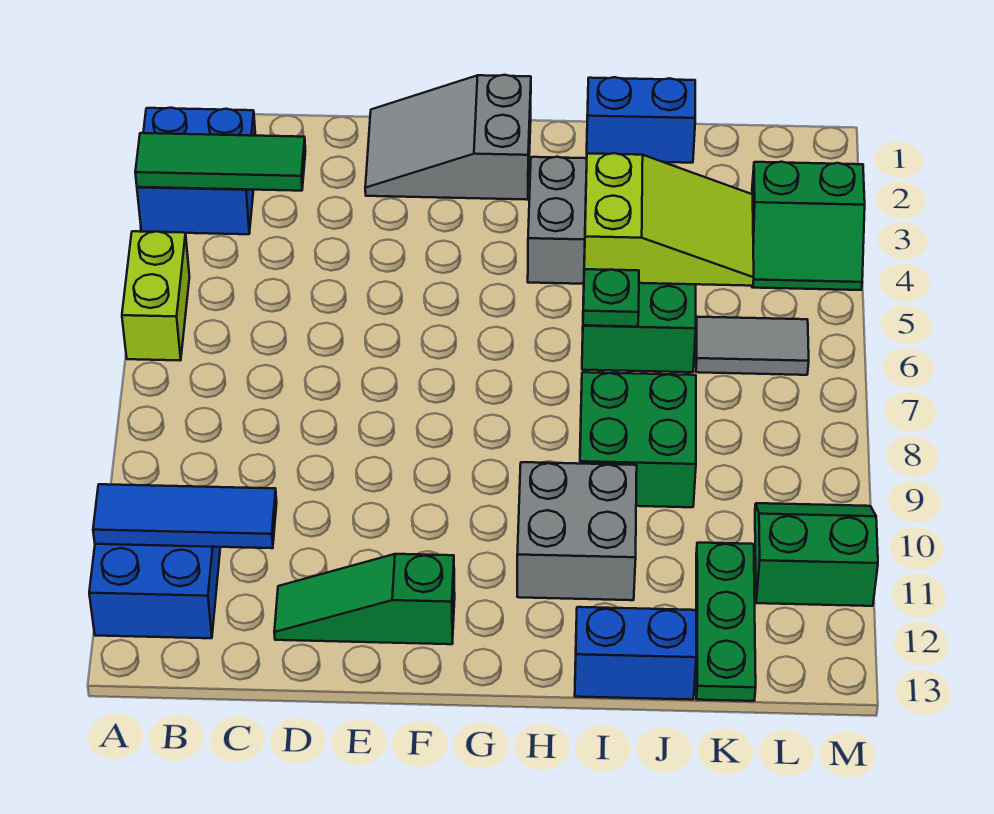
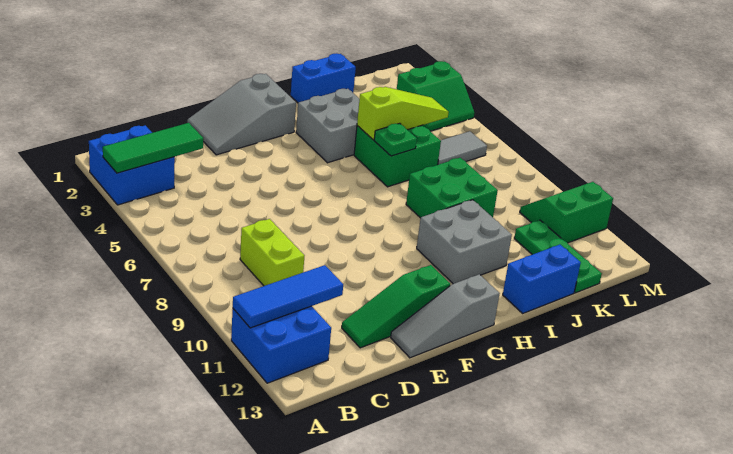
lime brick A5:A6 level 1 -> lime brick C8:C9 level 1
none -> grey slope E13:G13 level 1 top G
lime slope I4:K5 level 2 top I -> lime slope I5:K5 level 2 top I

